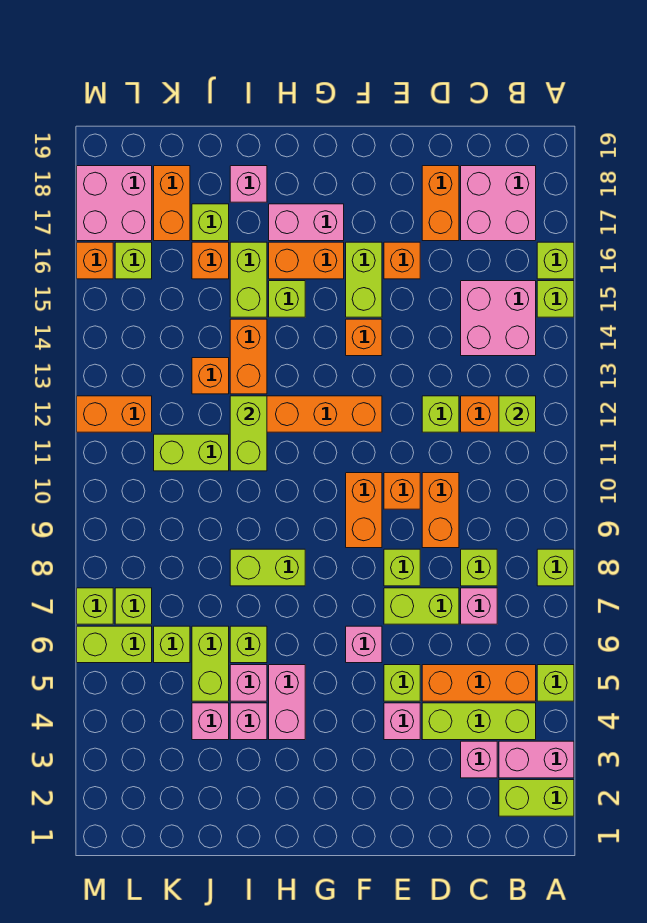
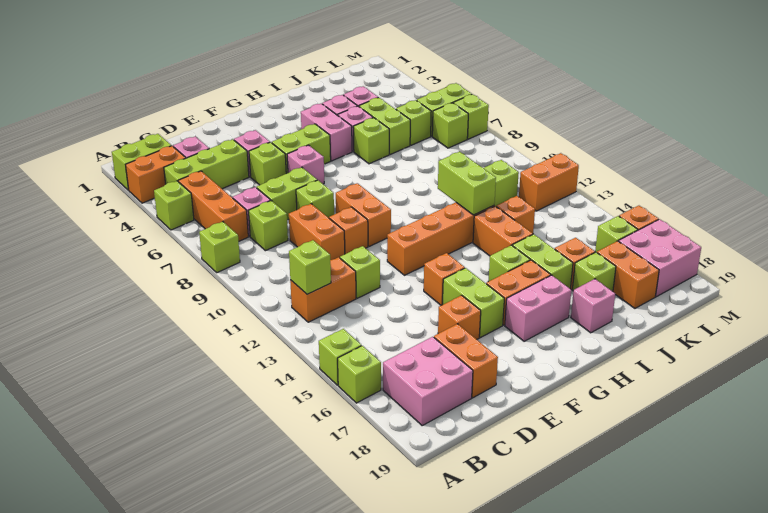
pink brick A3:B3 level 1 -> orange brick A3:B3 level 1
orange brick B5:D5 level 1 -> orange brick B5:B7 level 1
pink brick B14:C15 level 1 -> none
lime brick H8:I8 level 1 -> lime brick F5:G5 level 1

